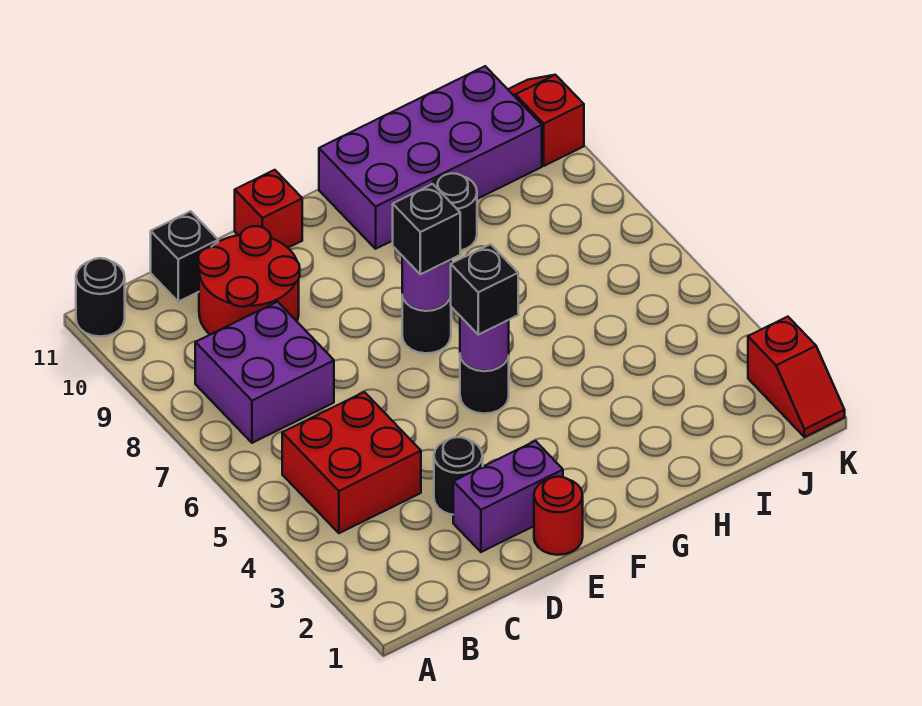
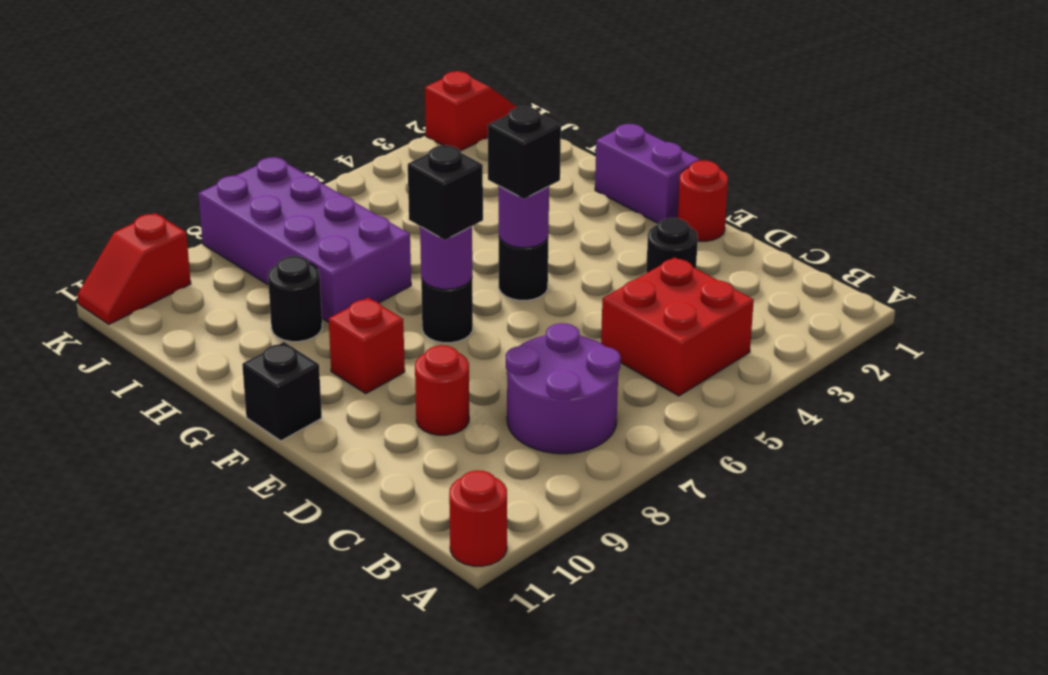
black round brick A11 level 1 -> red round brick A11 level 1
purple brick B7:C8 level 1 -> purple round brick B7:C8 level 1
red round brick C9:D10 level 1 -> red round brick D9 level 1
black brick C11 level 1 -> black brick F11 level 1
purple brick D2:E2 level 1 -> purple brick F1:G1 level 1
red brick E11 level 1 -> red brick F9 level 1
purple brick G10:J11 level 1 -> purple brick H7:K8 level 1

